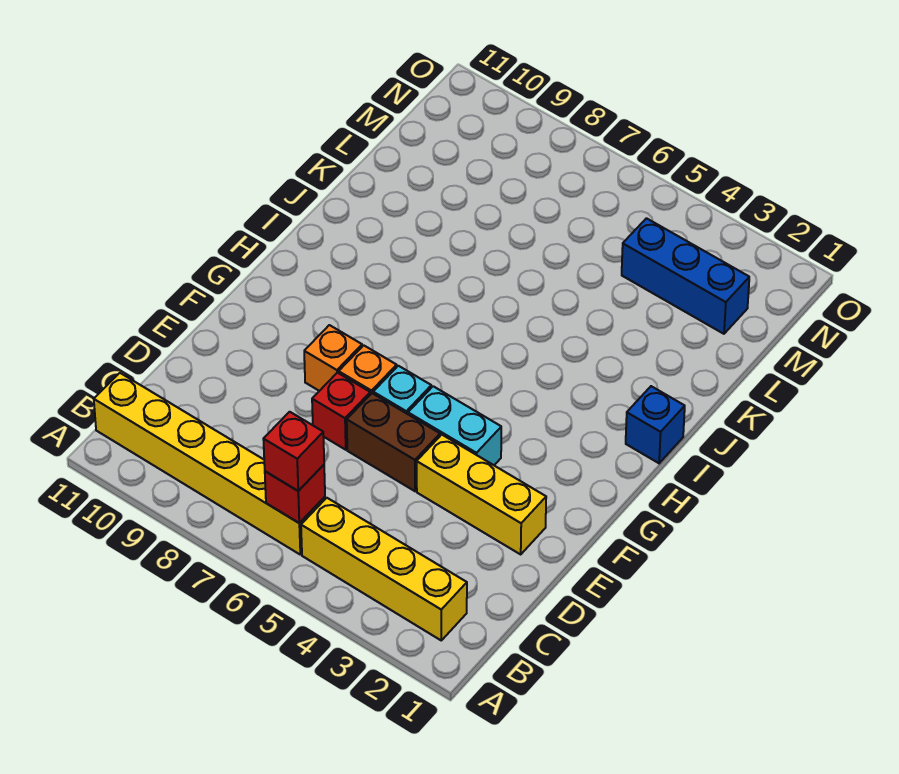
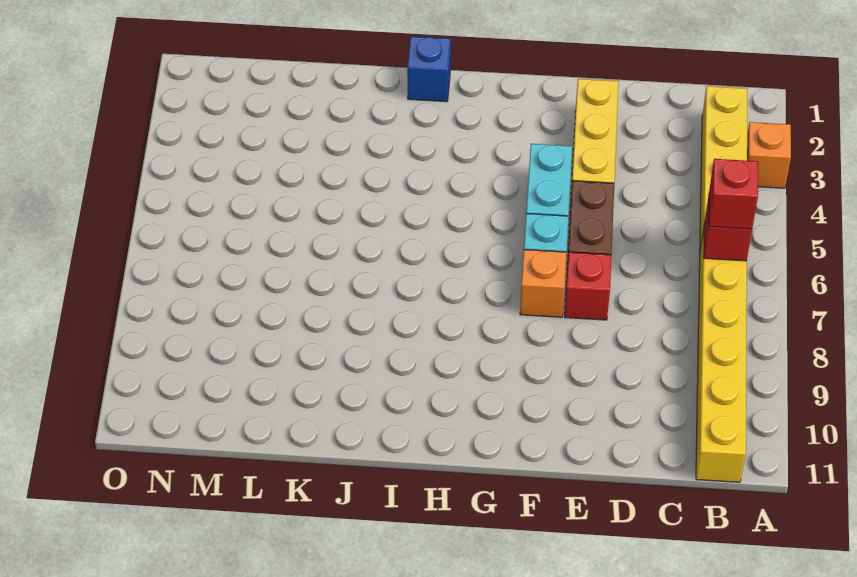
orange brick F8 level 1 -> orange brick A3 level 1
blue brick M2:M4 level 1 -> none

